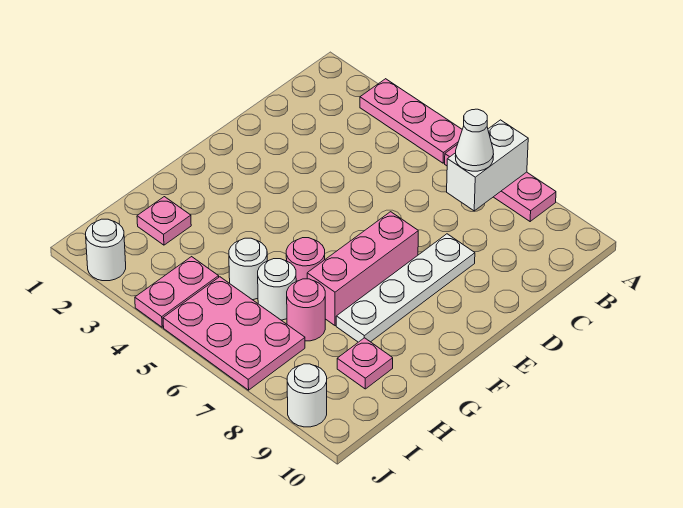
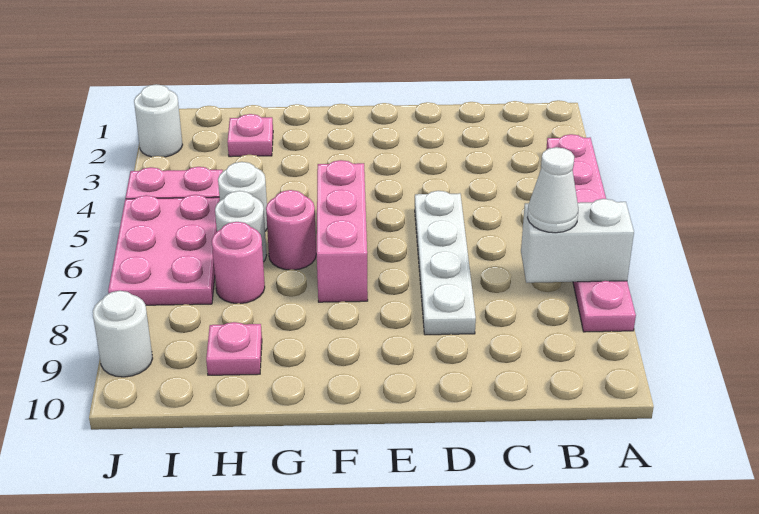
white plate D8:G8 level 1 -> white plate D5:D8 level 1
pink brick E7:G7 level 1 -> pink brick F5:F7 level 1

